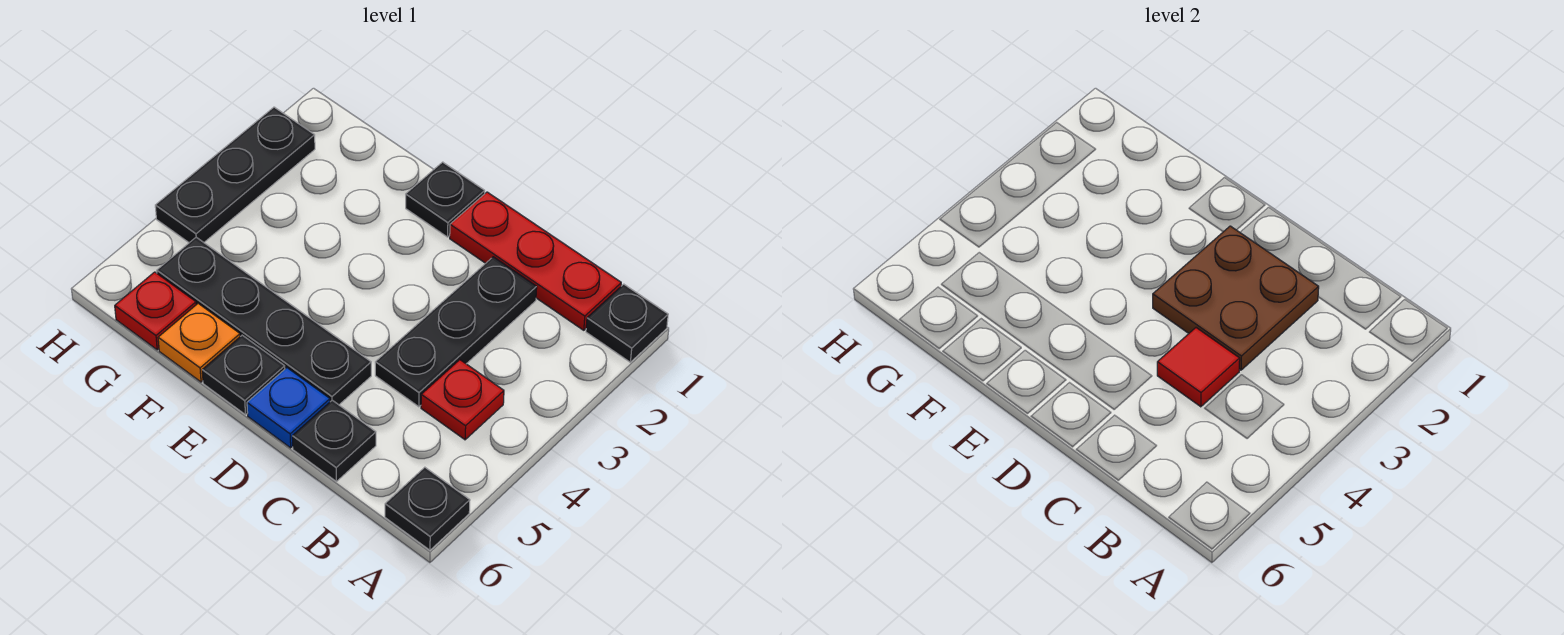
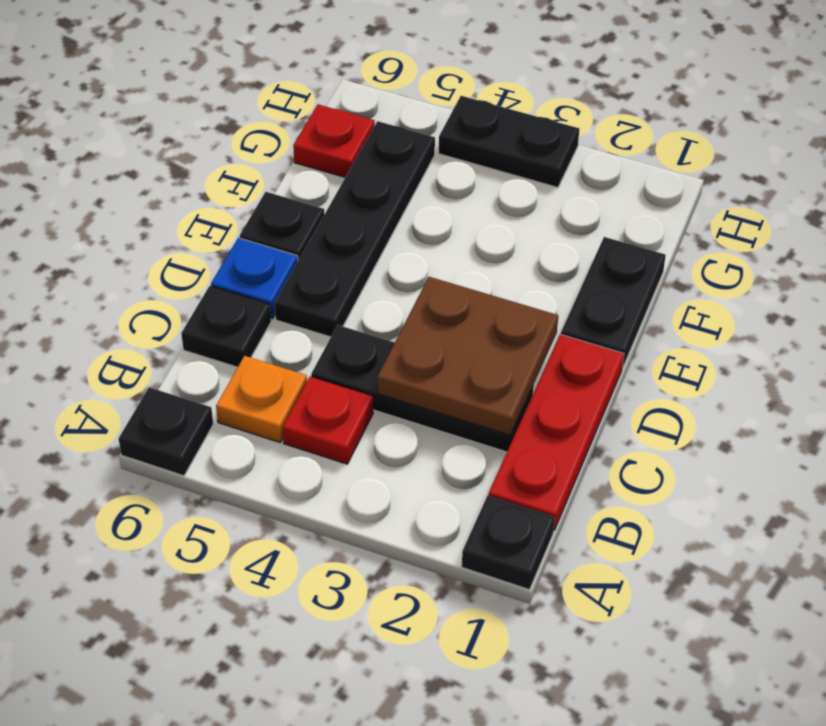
red tile C4 level 2 -> none
black plate E1 level 1 -> black plate E1:F1 level 1
orange plate F6 level 1 -> orange plate B5 level 1
black plate H2:H4 level 1 -> black plate H3:H4 level 1

